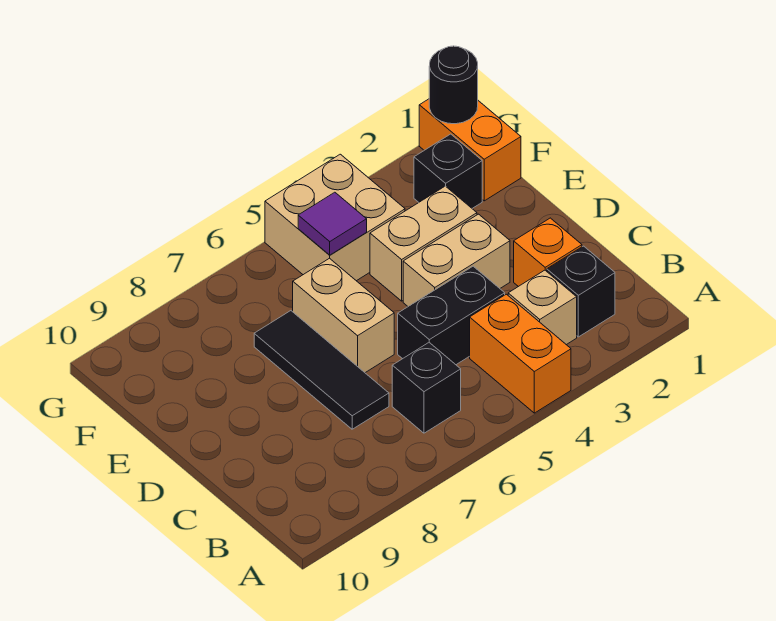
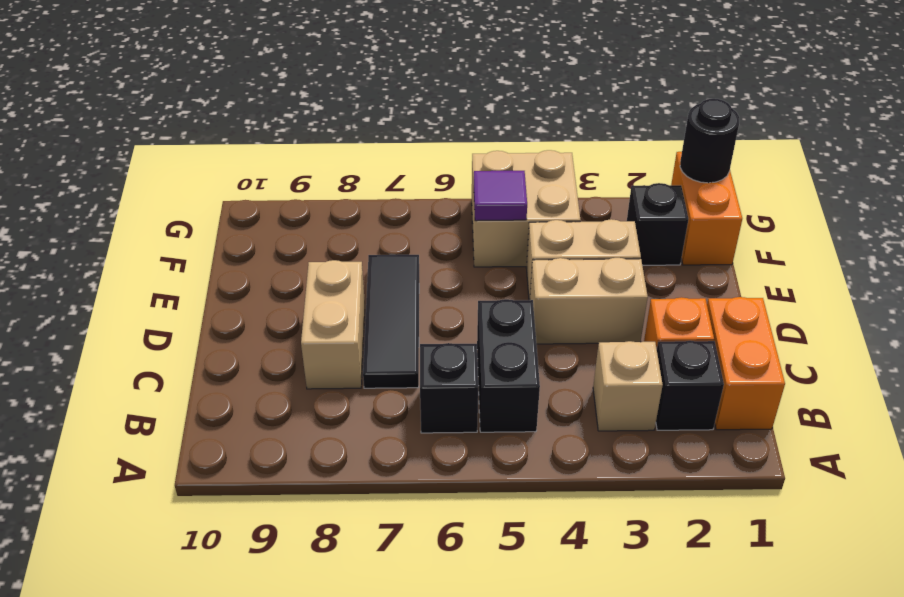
orange brick A4:B4 level 1 -> orange brick B1:C1 level 1
black brick C4:C5 level 1 -> black brick B5:C5 level 1
tan brick D6:E6 level 1 -> tan brick C8:D8 level 1

